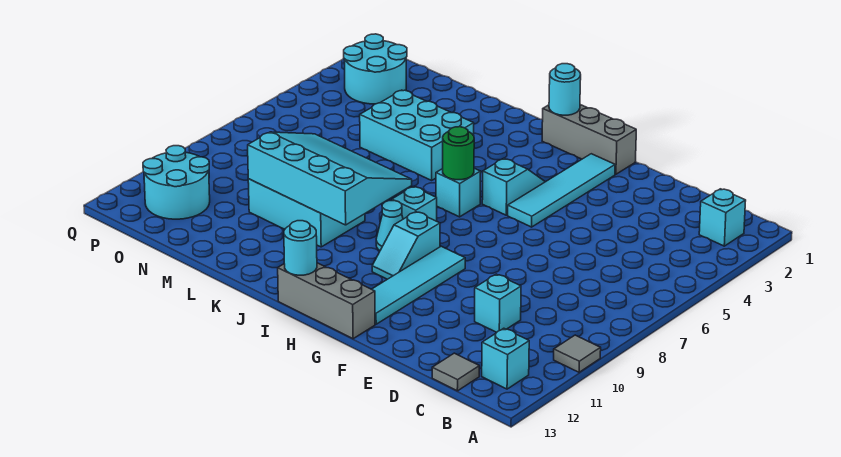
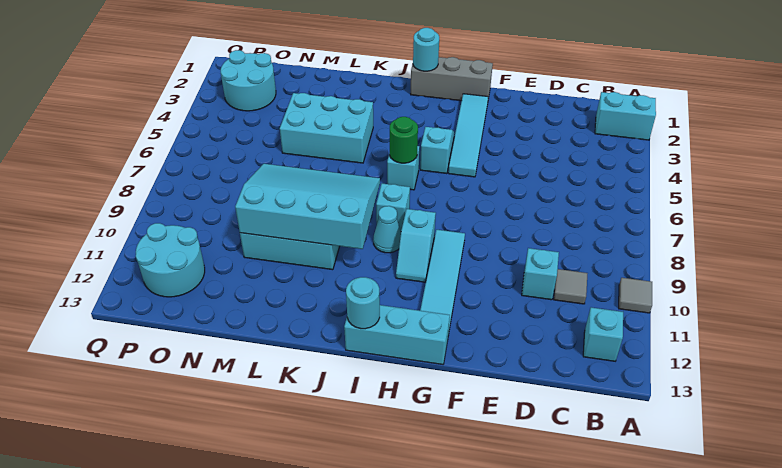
cyan brick B2 level 1 -> cyan brick A2:B2 level 1
grey tile C13 level 1 -> grey tile C10 level 1
grey brick G13:I13 level 1 -> cyan brick G13:I13 level 1

